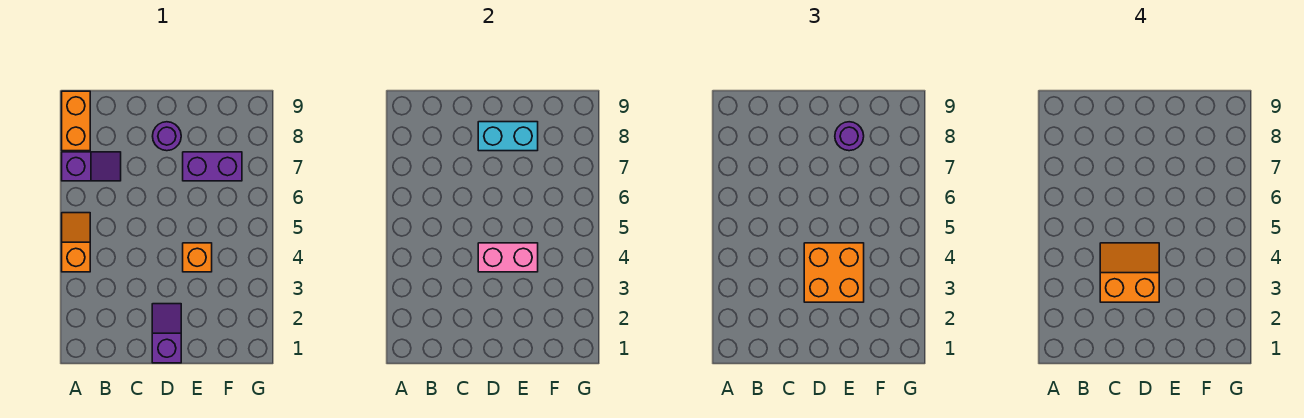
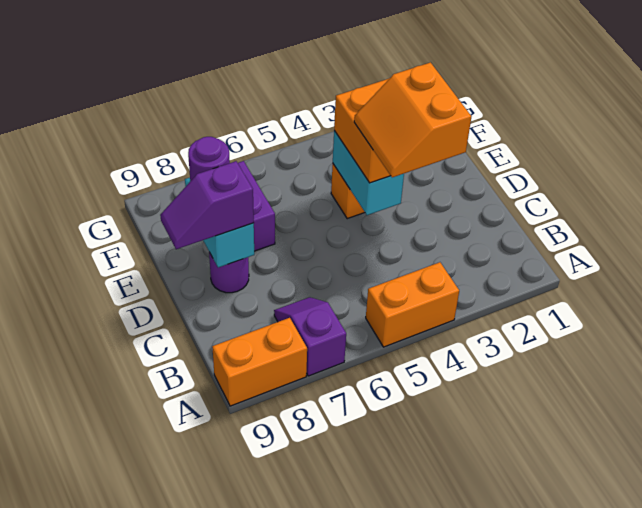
orange slope A4:A5 level 1 top 4 -> orange brick A4:A5 level 1
purple slope D1:D2 level 1 top 1 -> purple slope D8:D9 level 3 top 8
pink brick D4:E4 level 2 -> cyan brick D4:E4 level 2

